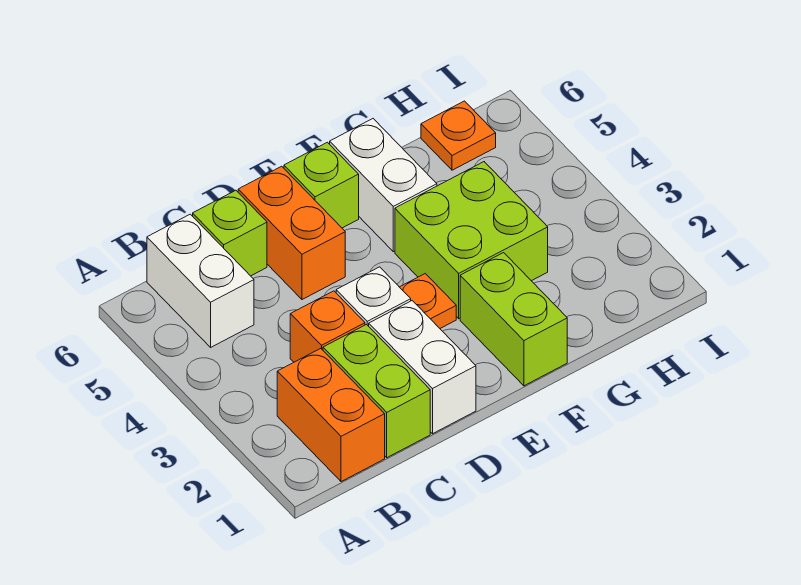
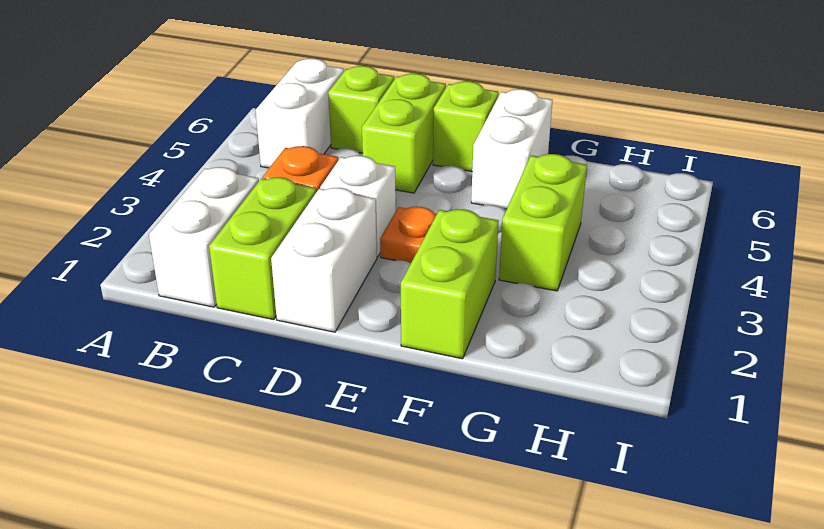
orange brick B1:B2 level 1 -> white brick B1:B2 level 1
orange brick D5:D6 level 1 -> lime brick D5:D6 level 1
lime brick F3:G4 level 1 -> lime brick G3:G4 level 1
orange plate H6 level 1 -> none

